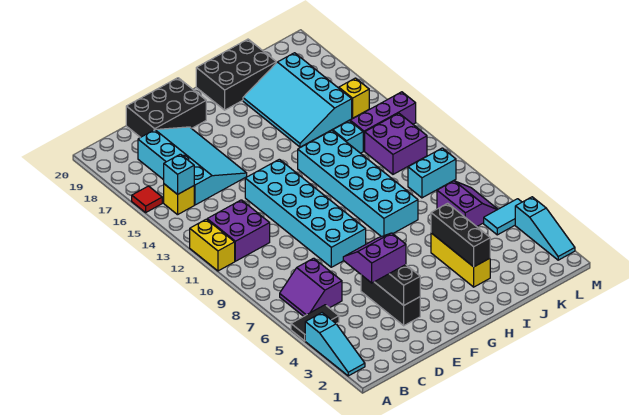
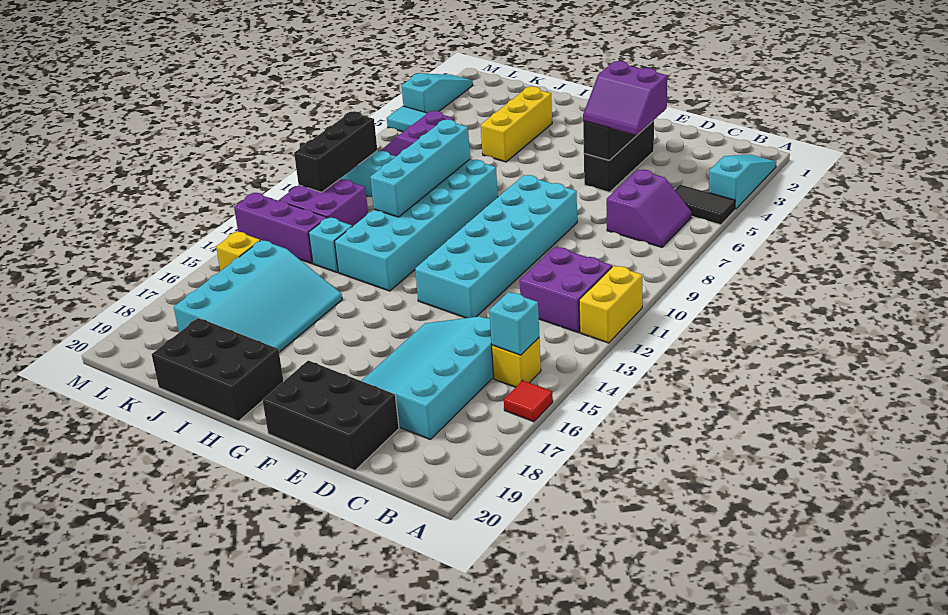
black brick I3:I5 level 2 -> black brick L9:L11 level 2
none -> cyan brick I8:I11 level 2

